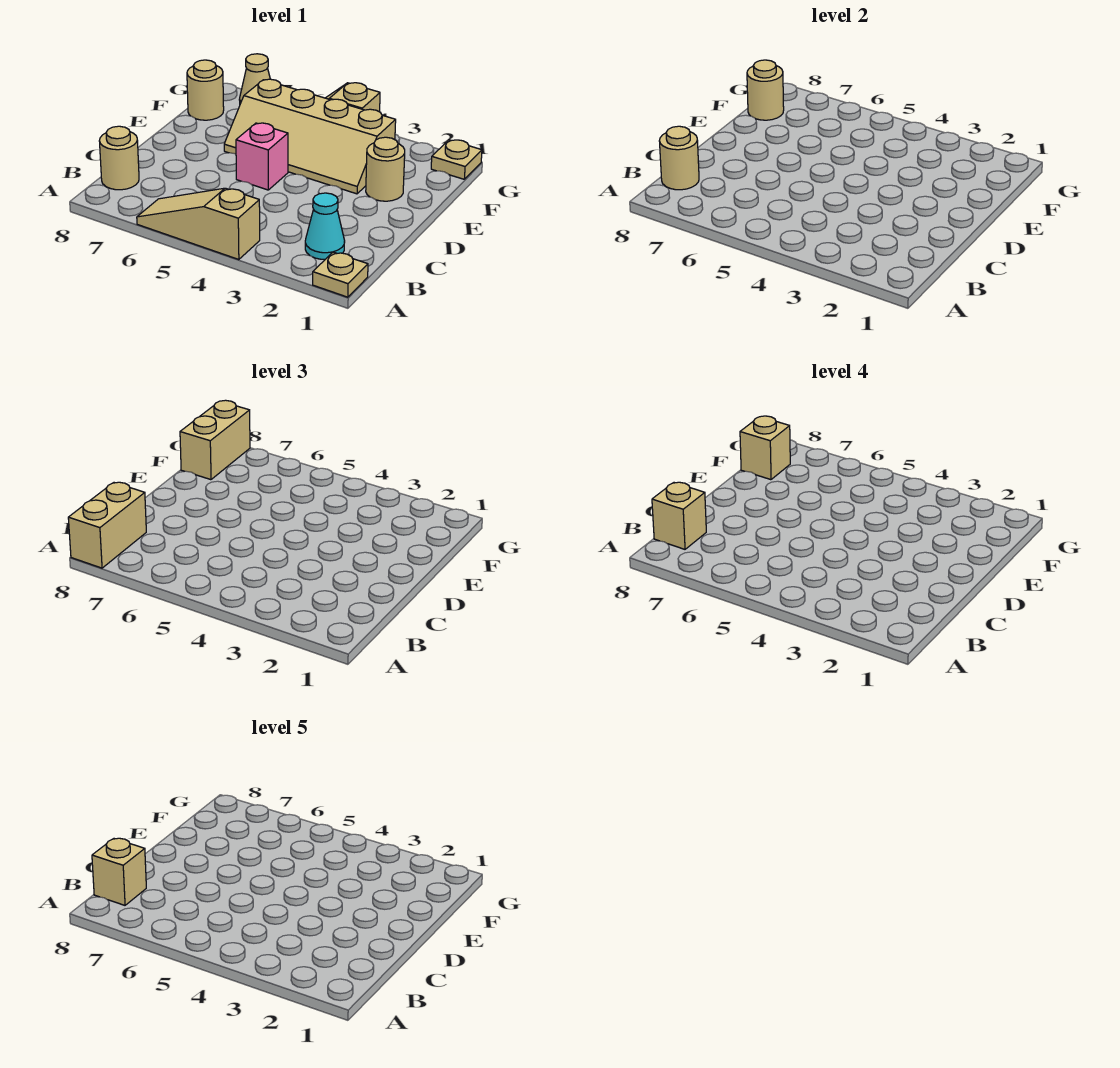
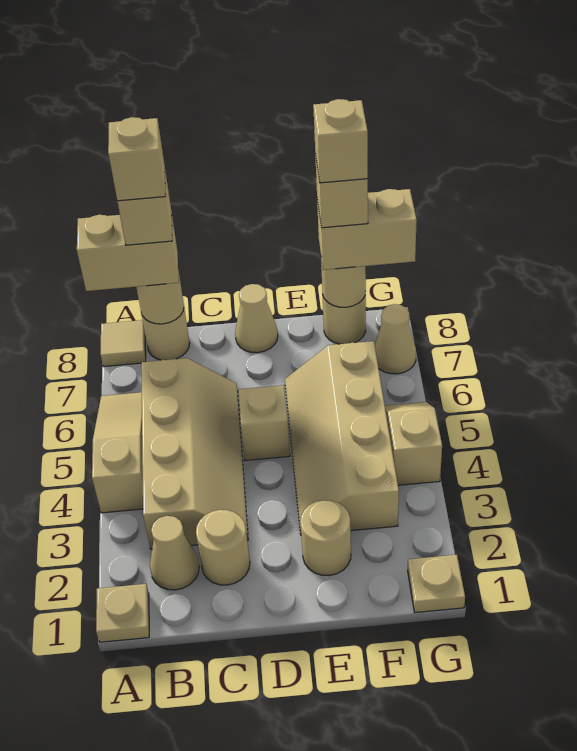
none -> tan tile A8 level 1
cyan cone B2 level 1 -> tan cone B2 level 1
none -> tan slope B3:C6 level 1 top B
none -> tan round brick C2 level 1
pink brick D5 level 1 -> tan brick D5 level 1
none -> tan cone D8 level 1
none -> tan brick F8 level 5

